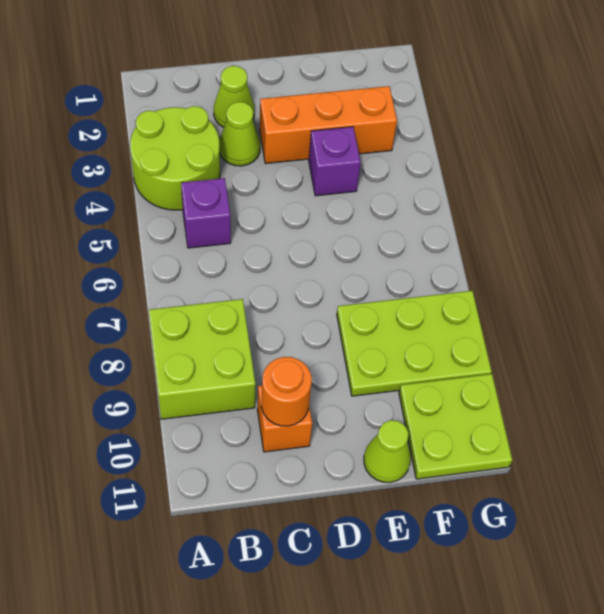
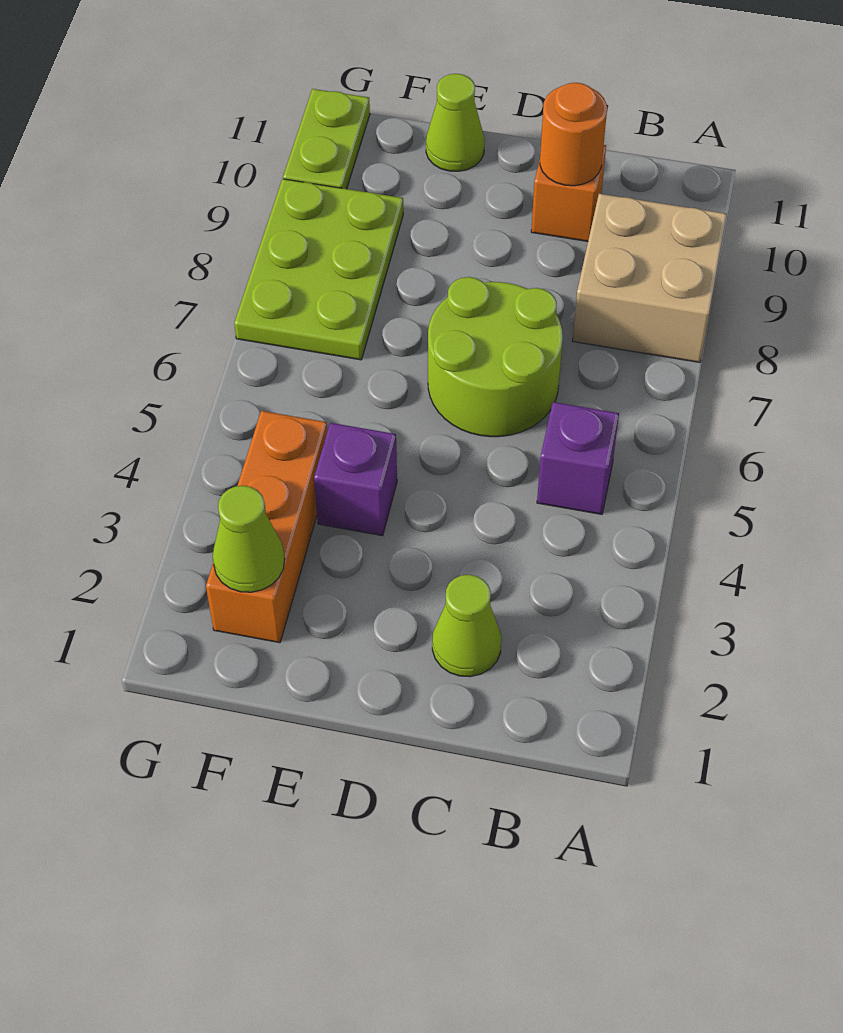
lime round brick A3:B4 level 1 -> lime round brick C6:D7 level 1
lime brick A8:B9 level 1 -> tan brick A8:B9 level 1
lime cone C3 level 1 -> lime cone F2 level 2
orange brick D3:F3 level 1 -> orange brick F2:F4 level 1
lime plate E8:G9 level 1 -> lime plate F7:G9 level 1
lime plate F10:G11 level 1 -> lime plate G10:G11 level 1

